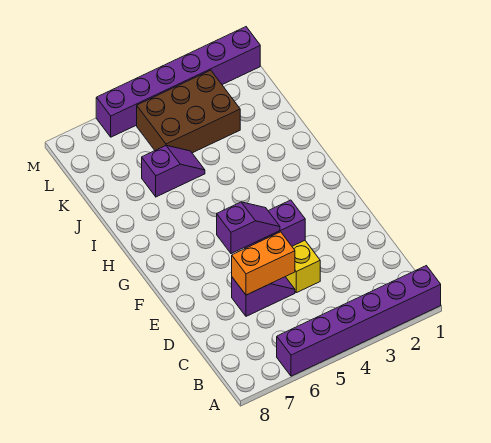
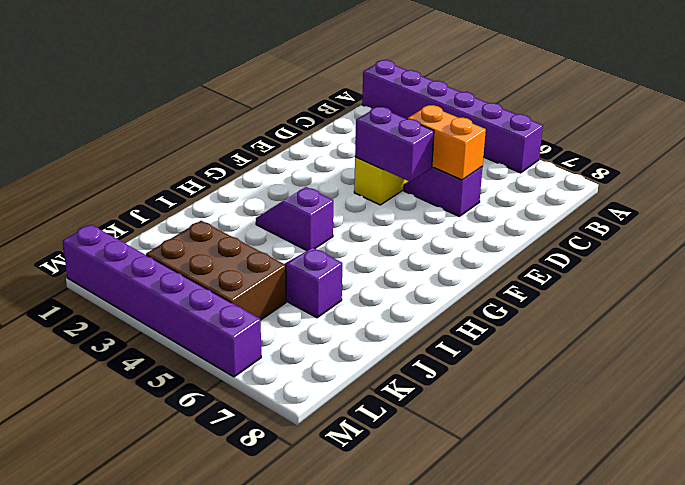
purple slope E5:E6 level 3 top 6 -> purple slope H3:H4 level 1 top 4

